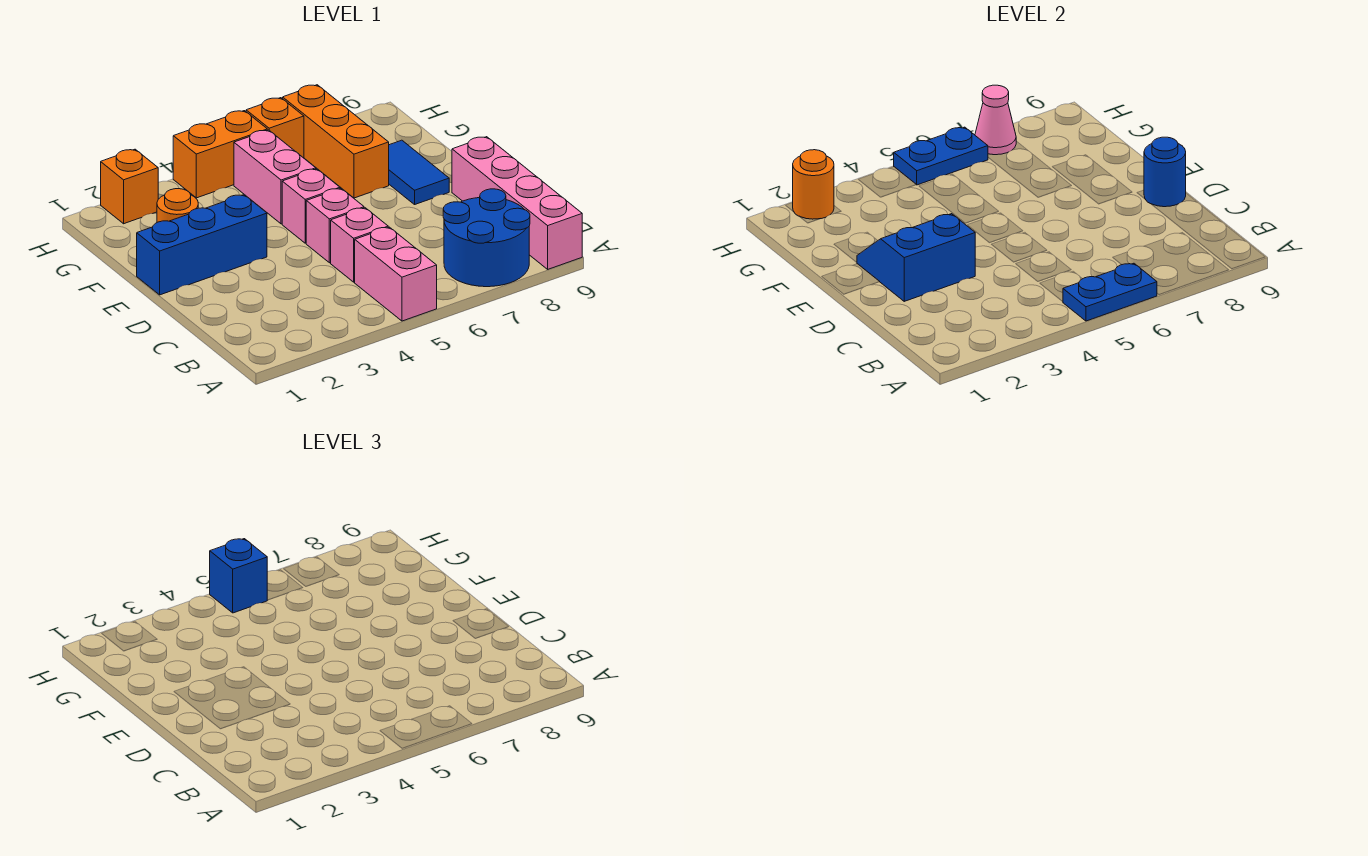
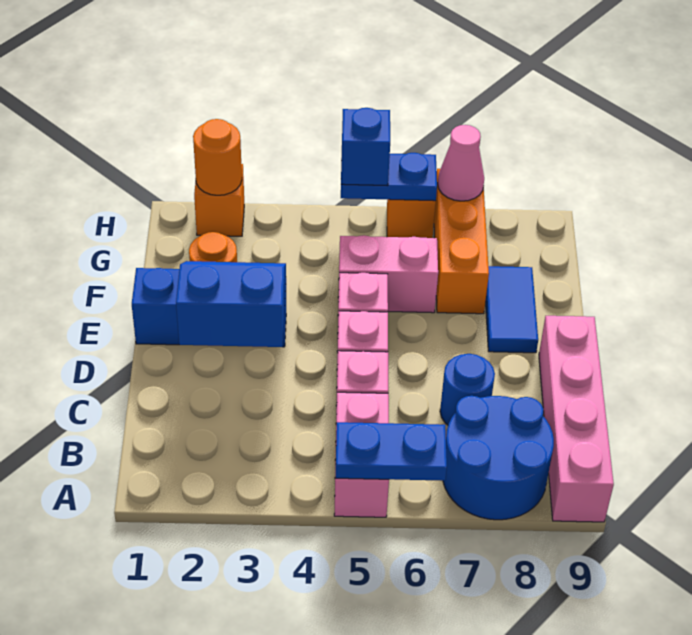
blue round brick D9 level 2 -> blue round brick C7 level 1
pink brick F5:G5 level 1 -> pink brick F5:F6 level 1
orange brick H4:H5 level 1 -> none

